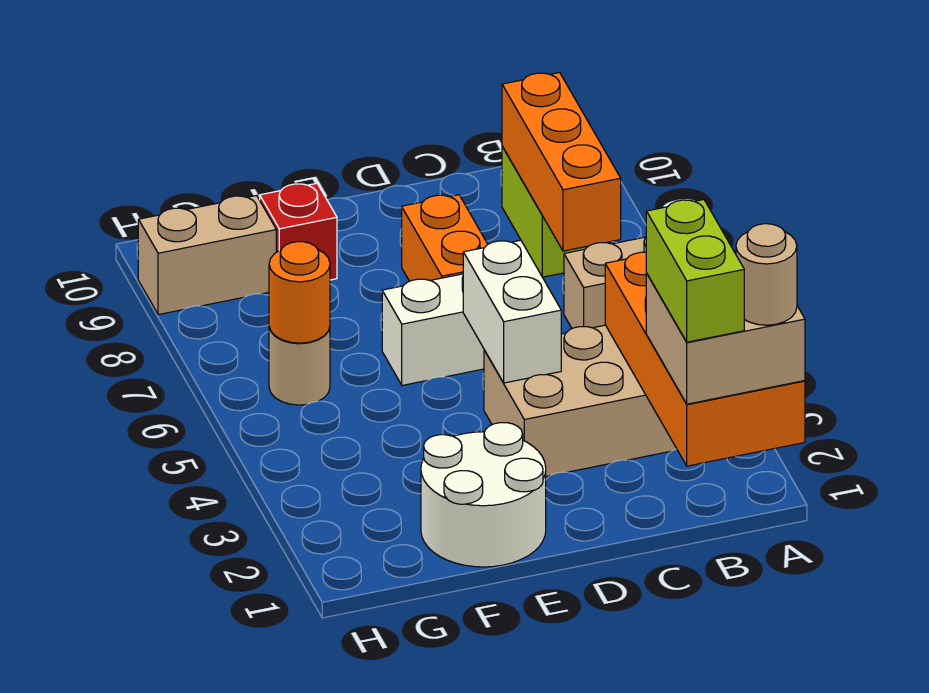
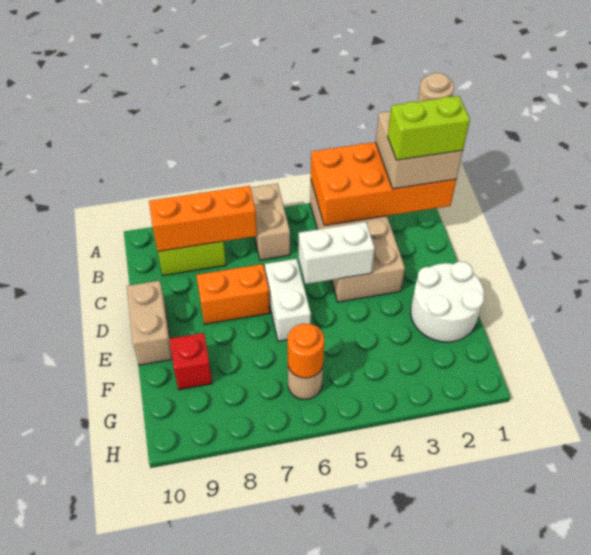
tan brick G9:H9 level 1 -> tan brick D10:E10 level 1

